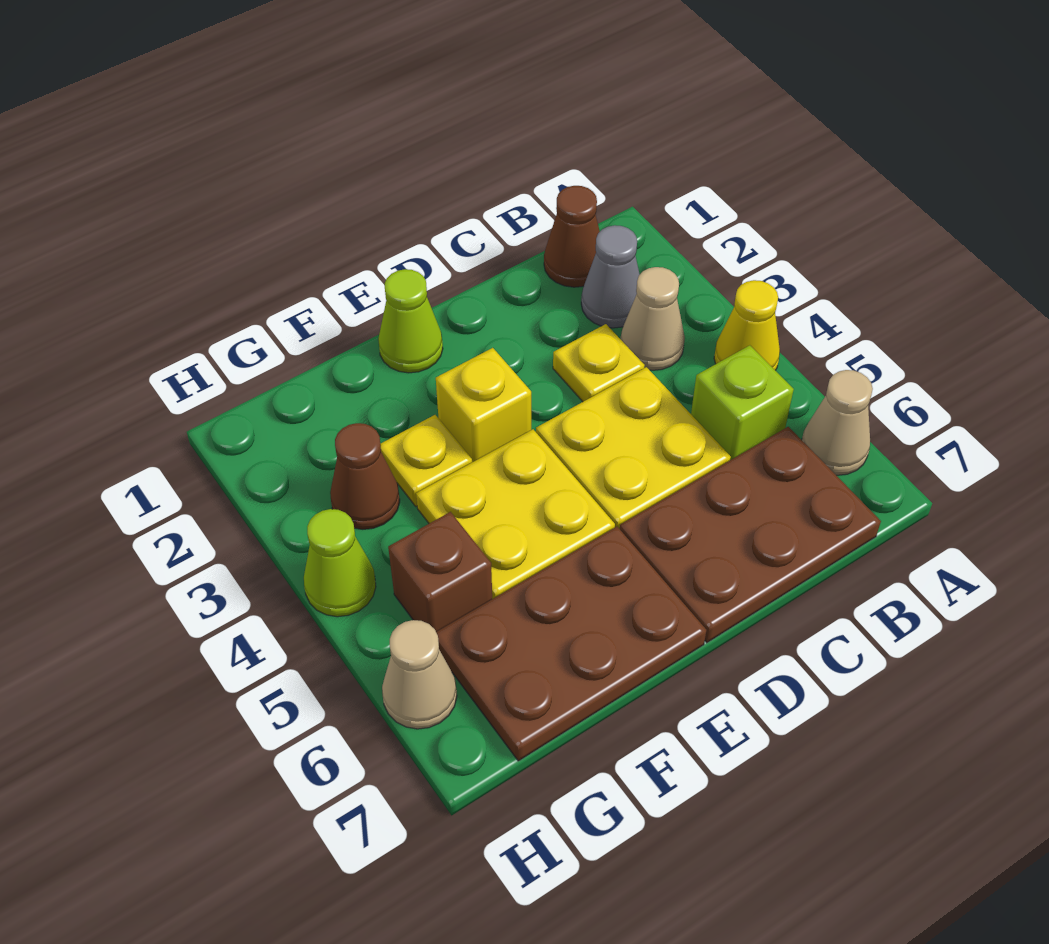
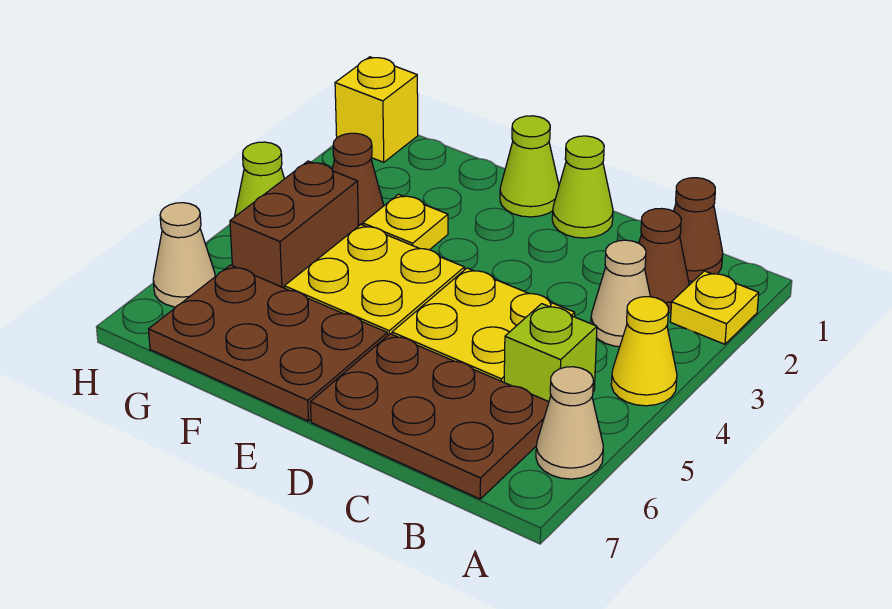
grey cone B2 level 1 -> brown cone B2 level 1
yellow plate C3 level 1 -> yellow plate A2 level 1
none -> lime cone D1 level 1
yellow brick E3 level 1 -> yellow brick H1 level 1
brown brick G5 level 1 -> brown brick G4:G5 level 1

